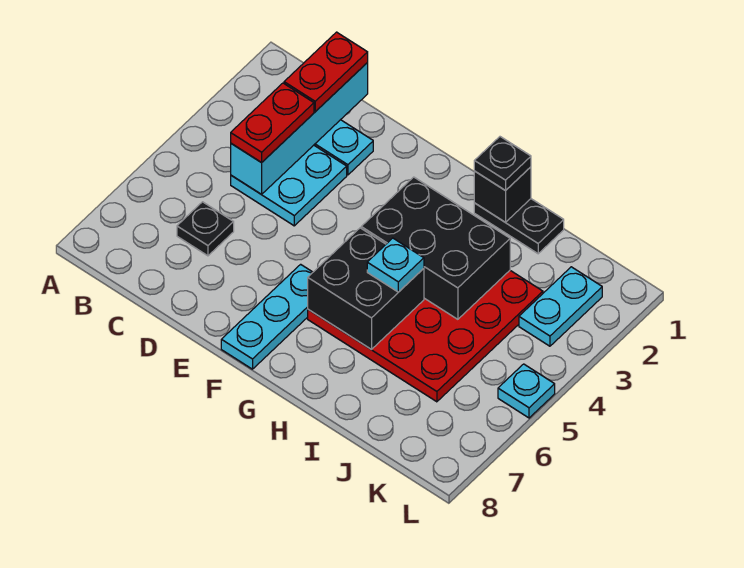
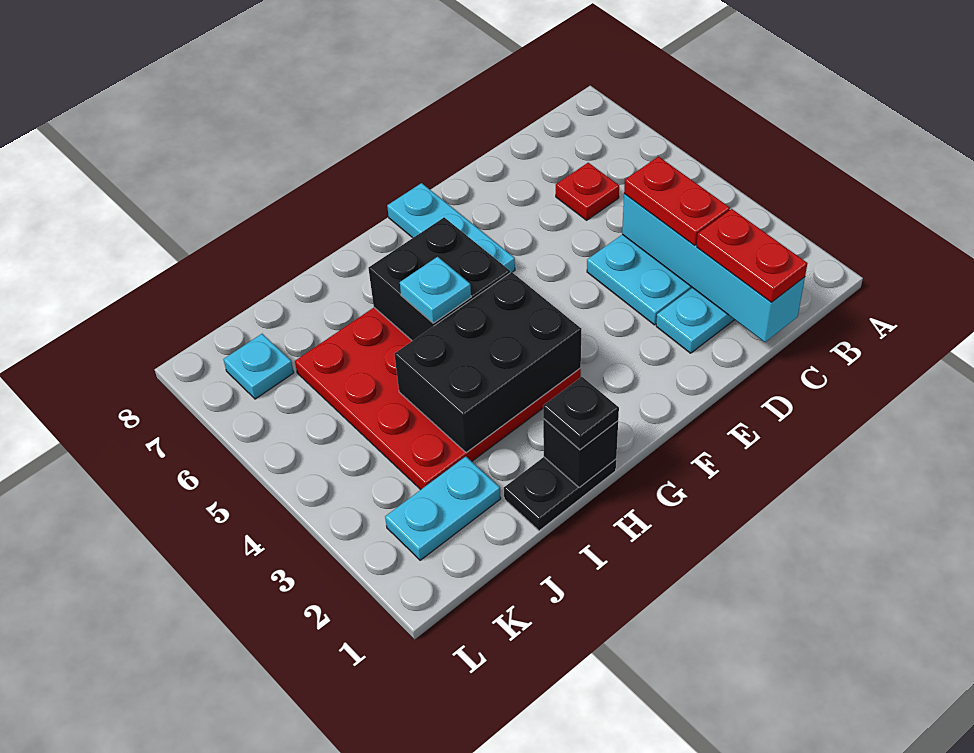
black plate C6 level 1 -> red plate C6 level 1
cyan plate K2:K3 level 1 -> cyan plate J2:K2 level 1
cyan plate L5 level 1 -> cyan plate K7 level 1

